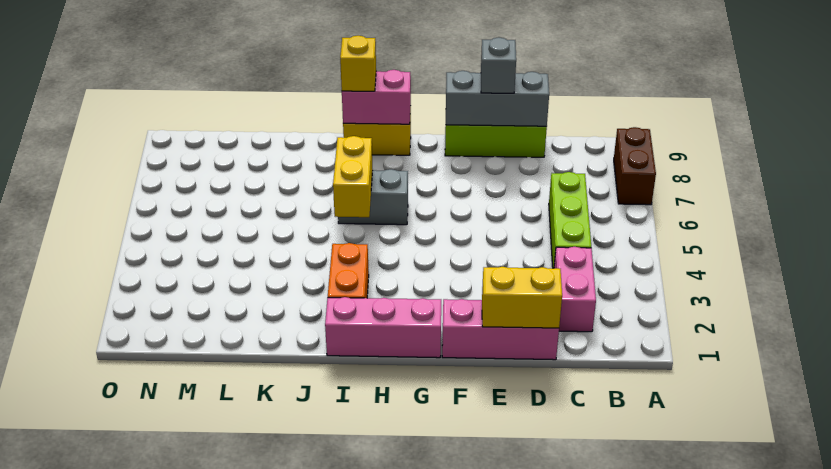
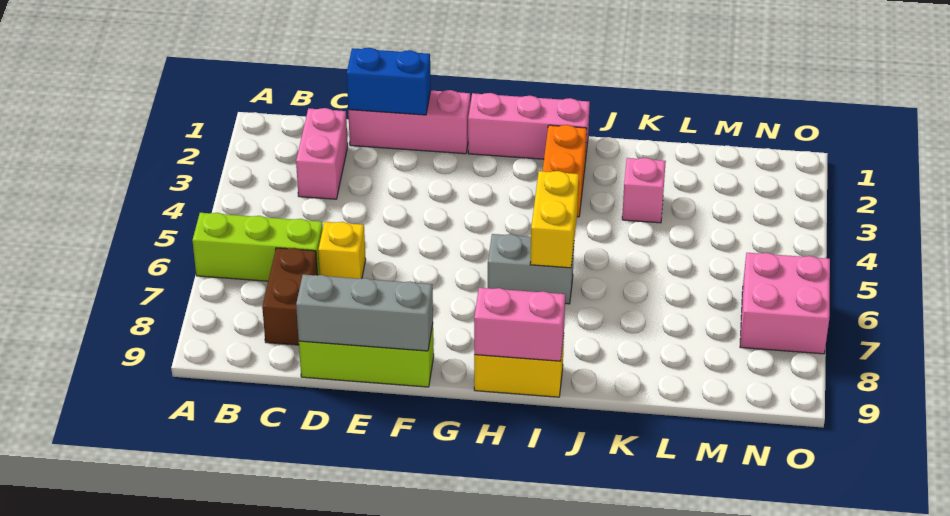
brown brick A7:A8 level 1 -> brown brick C7:C8 level 1
lime brick C4:C6 level 1 -> lime brick A6:C6 level 1
yellow brick D1:E1 level 2 -> blue brick D1:E1 level 2
grey brick E9 level 3 -> none
yellow brick I9 level 3 -> yellow brick D6 level 1
none -> pink brick K3 level 1
none -> pink brick N6:O7 level 1

